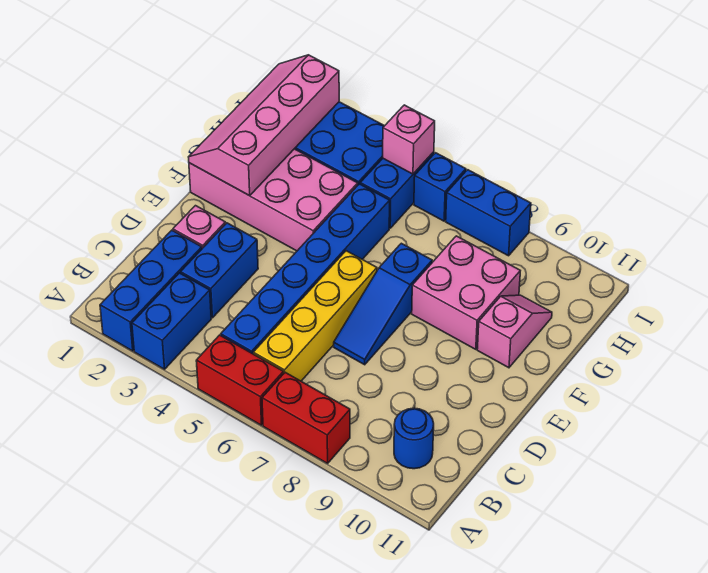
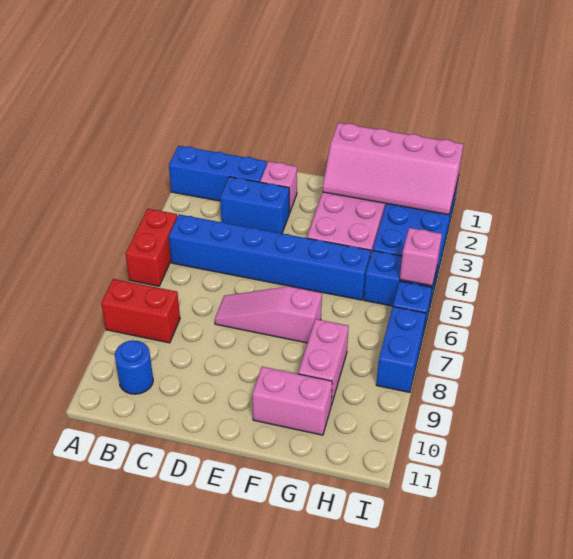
blue brick A3:B3 level 1 -> none
red brick A7:A8 level 1 -> red brick A8:B8 level 1
yellow brick B6:E6 level 1 -> none
blue slope D7:F7 level 1 top F -> pink slope D7:F7 level 1 top F
pink slope F1:I2 level 2 top 2 -> pink slope F1:I2 level 2 top 1
pink brick F8:G9 level 1 -> pink brick G8:G9 level 1
pink slope F10:G10 level 1 top F -> pink brick F10:G10 level 1

